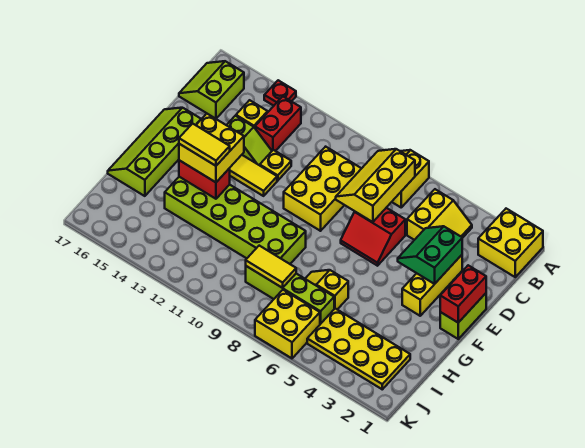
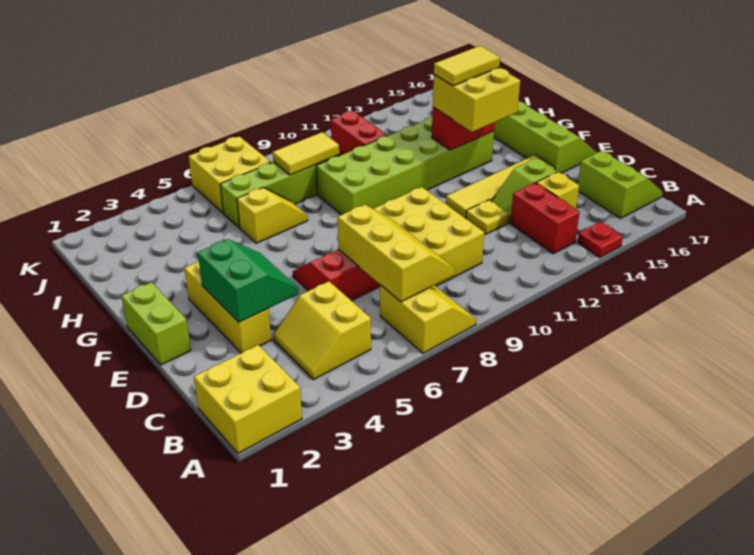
red brick E1:F1 level 2 -> red brick I11:J11 level 1
yellow plate I2:J5 level 1 -> none

